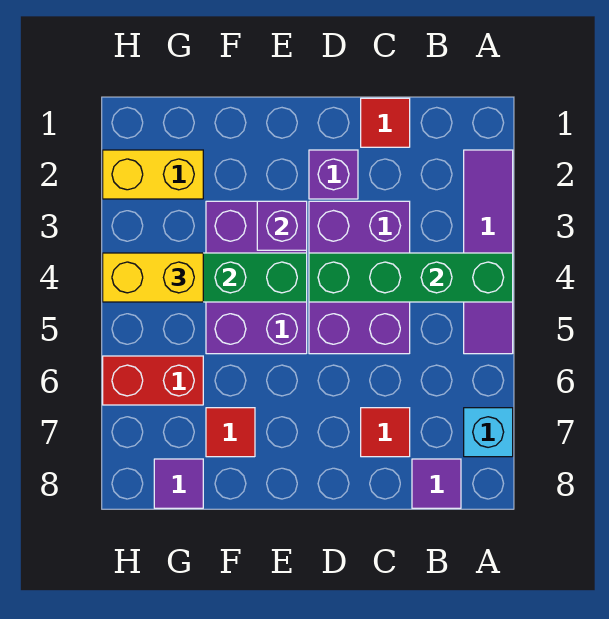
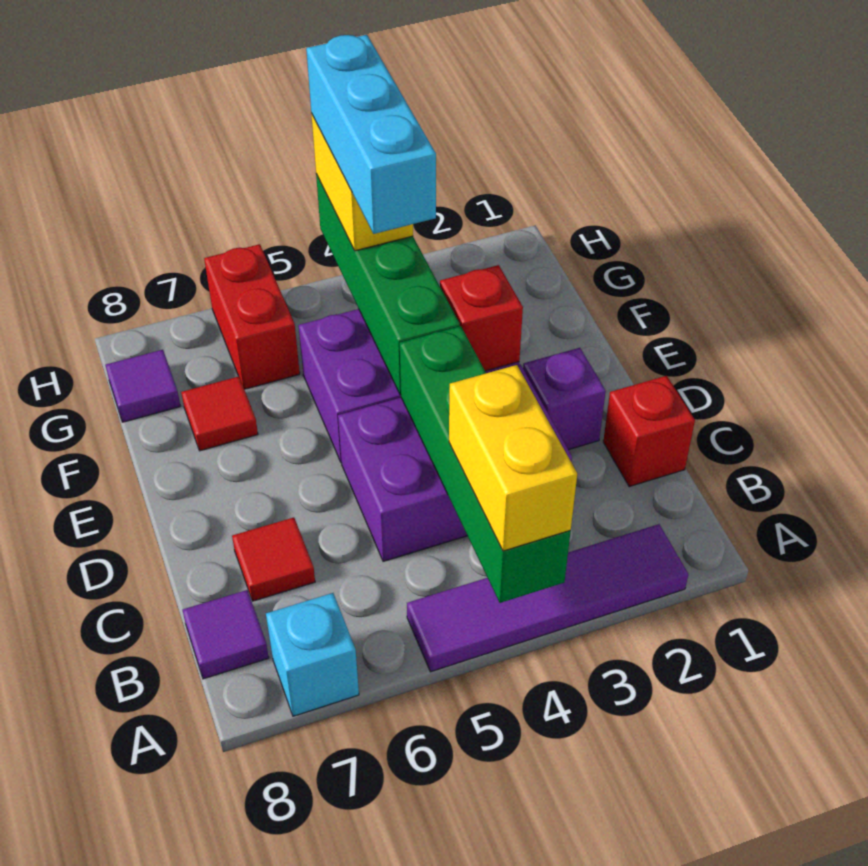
red tile C1 level 1 -> red brick C1 level 1
purple brick E3 level 2 -> red brick E3 level 2
none -> cyan brick F4:H4 level 4
yellow brick G2:H2 level 1 -> yellow brick A4:B4 level 3

